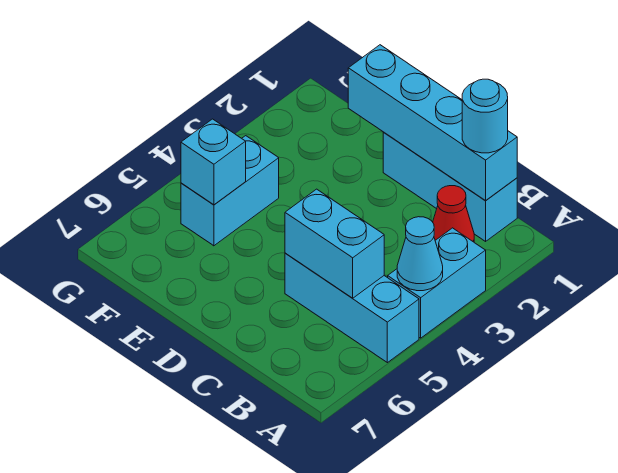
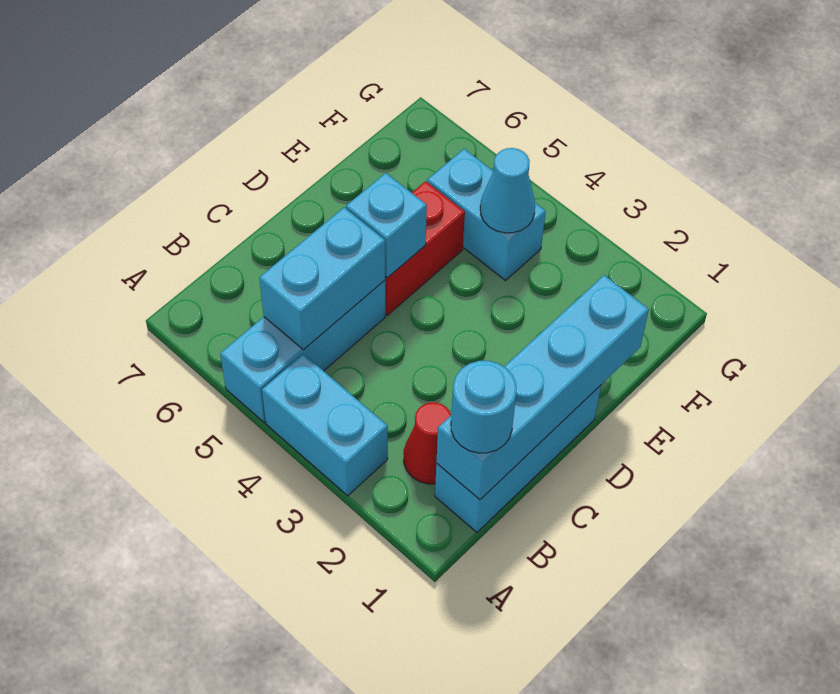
cyan cone A4 level 2 -> cyan cone F4 level 2
none -> red brick D5:E5 level 1
cyan brick F5 level 2 -> cyan brick D5 level 2

